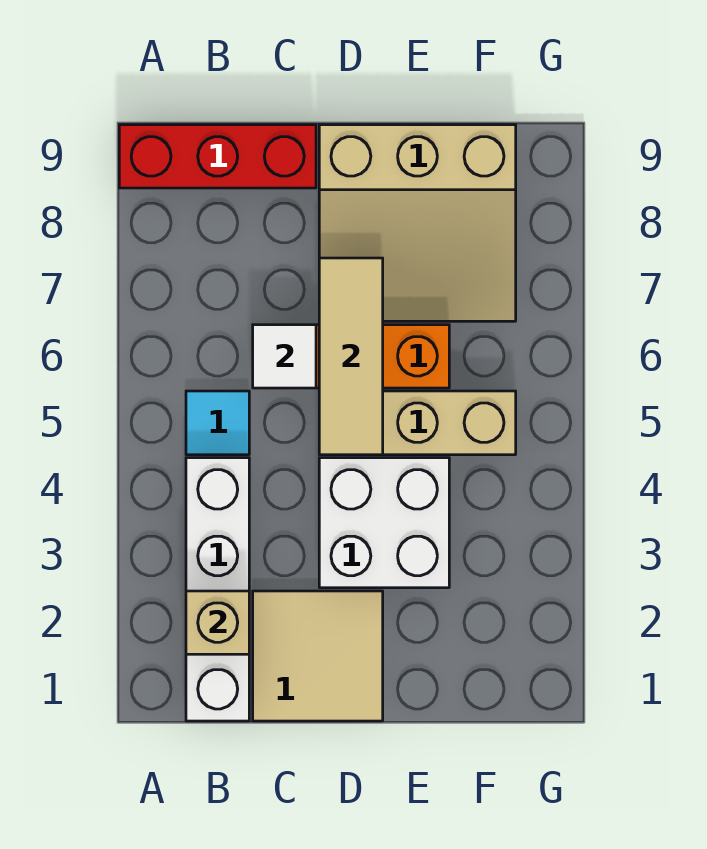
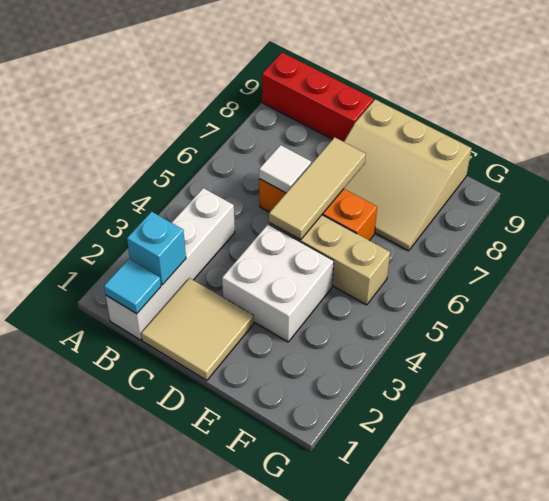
tan brick B2 level 2 -> cyan brick B2 level 2
cyan tile B5 level 1 -> cyan tile B1 level 2

